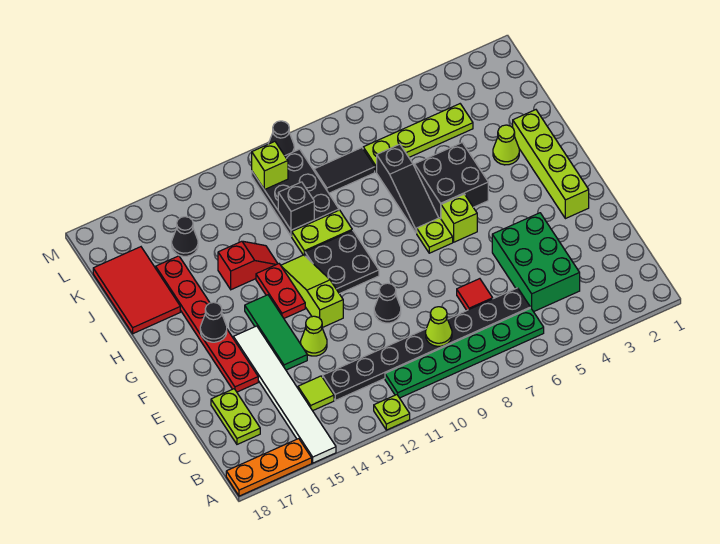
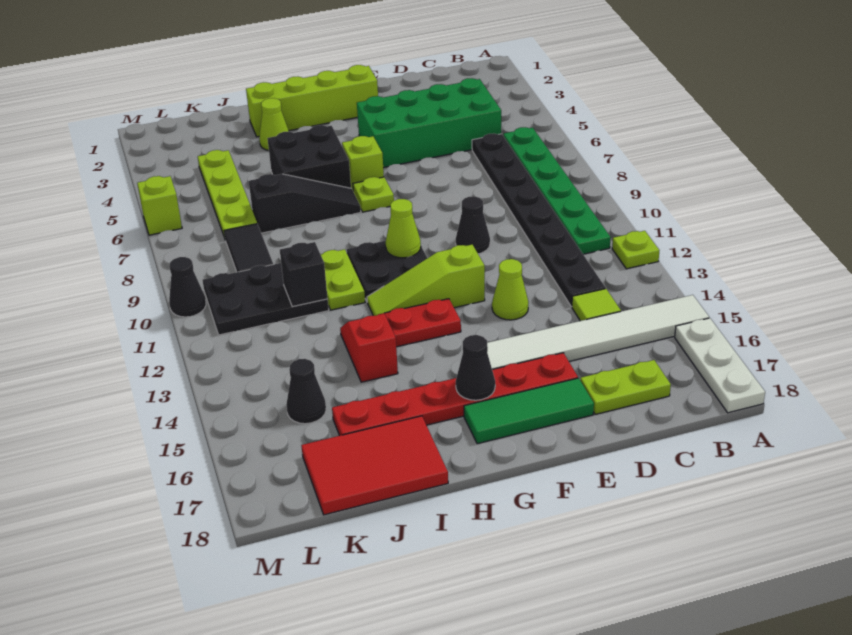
orange plate A16:A18 level 1 -> white plate A16:A18 level 1
green brick C4:E5 level 1 -> green brick C4:F5 level 1
lime cone C9 level 2 -> lime cone G10 level 2
red tile D7 level 1 -> none
green tile E14:G14 level 1 -> green tile E17:G17 level 1
lime brick L11 level 2 -> lime brick M6 level 1

